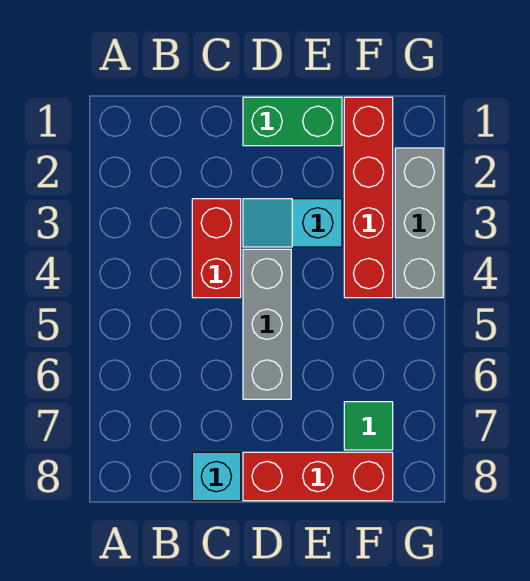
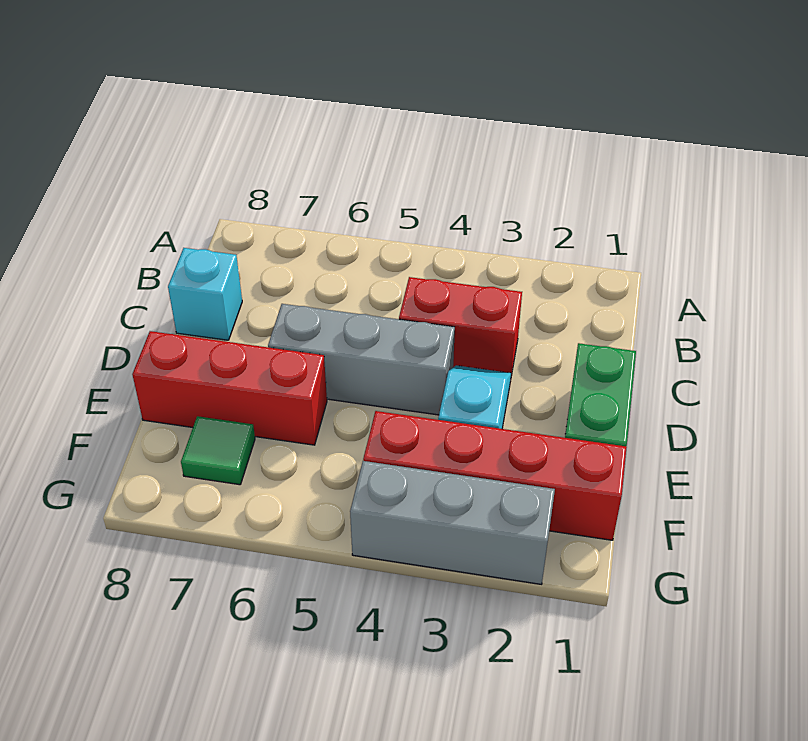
red brick D8:F8 level 1 -> red brick E6:E8 level 1

